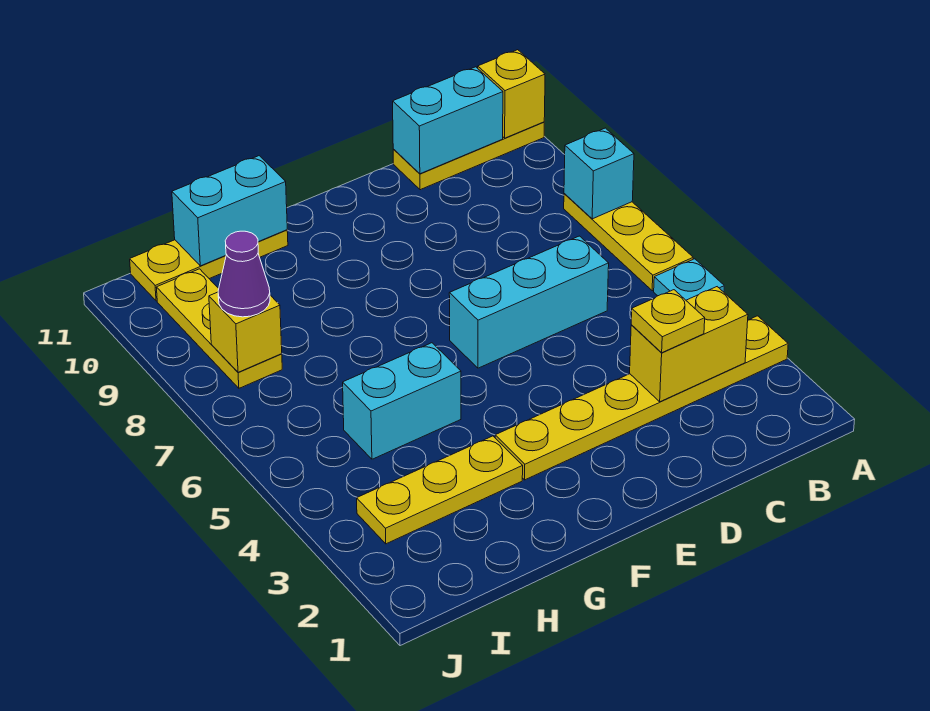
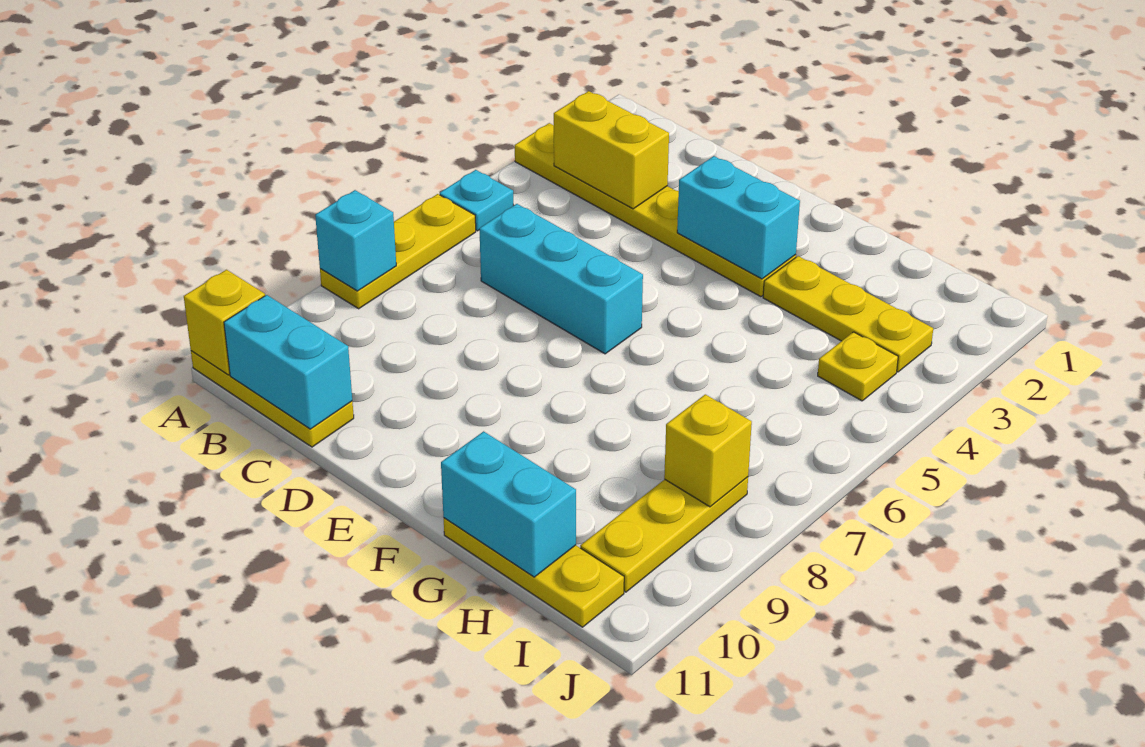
yellow plate C3 level 3 -> yellow plate I4 level 1
cyan brick G5:H5 level 1 -> cyan brick E3:F3 level 2
purple cone I8 level 3 -> none

